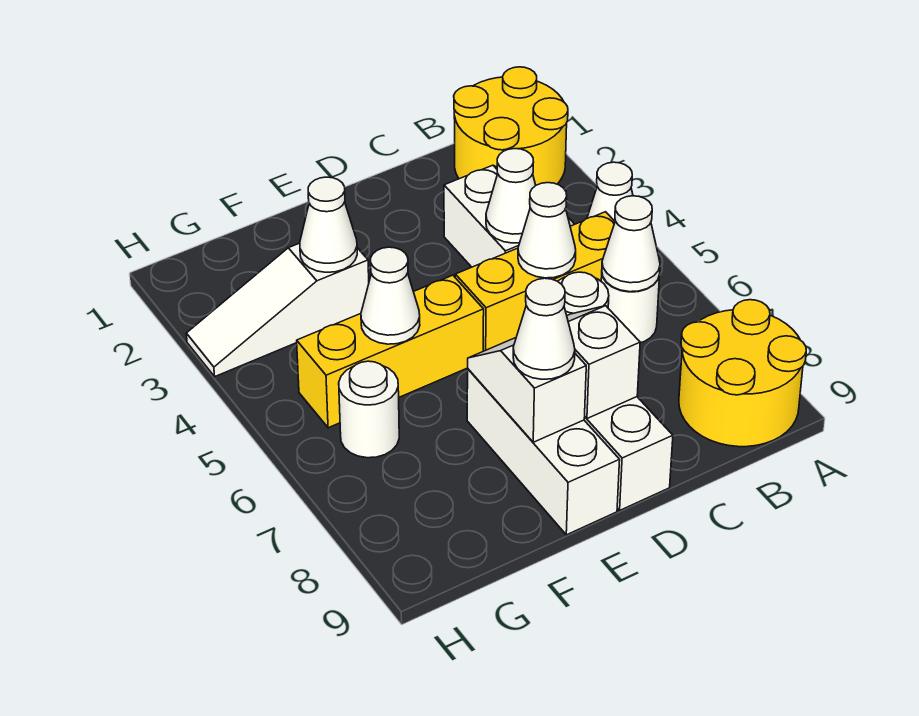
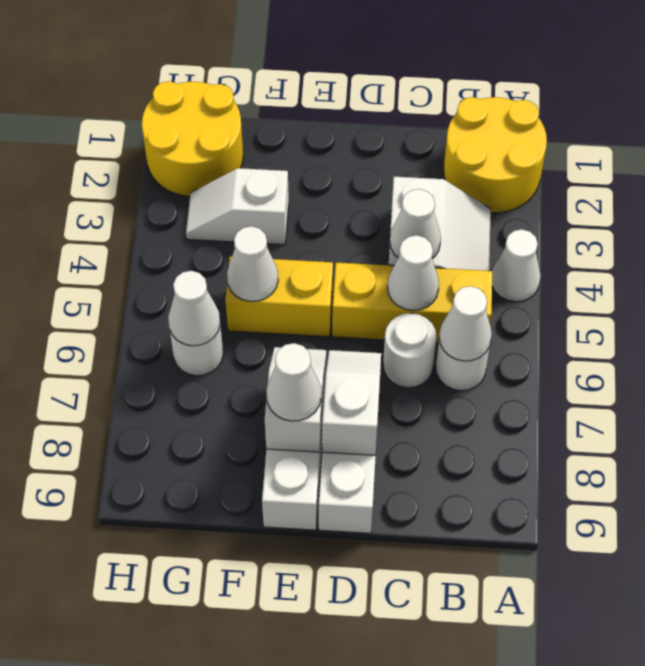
yellow round brick A8:B9 level 1 -> yellow round brick G1:H2 level 1
yellow brick E5:G5 level 1 -> yellow brick E5:F5 level 1
white slope F3:H3 level 1 top F -> white slope F3:G3 level 1 top F
white cone F3 level 2 -> white cone G6 level 2

